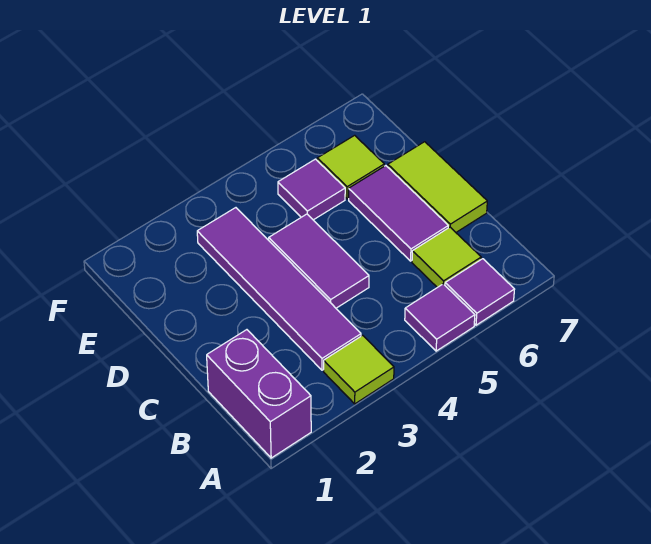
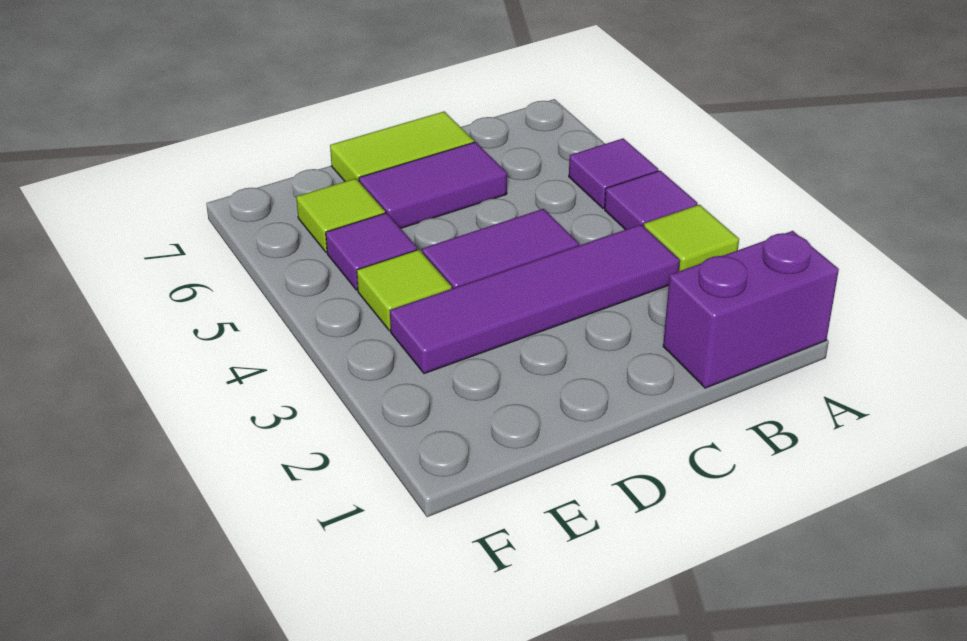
purple tile A6 level 1 -> purple tile A4 level 1
lime tile B6 level 1 -> lime tile E4 level 1

